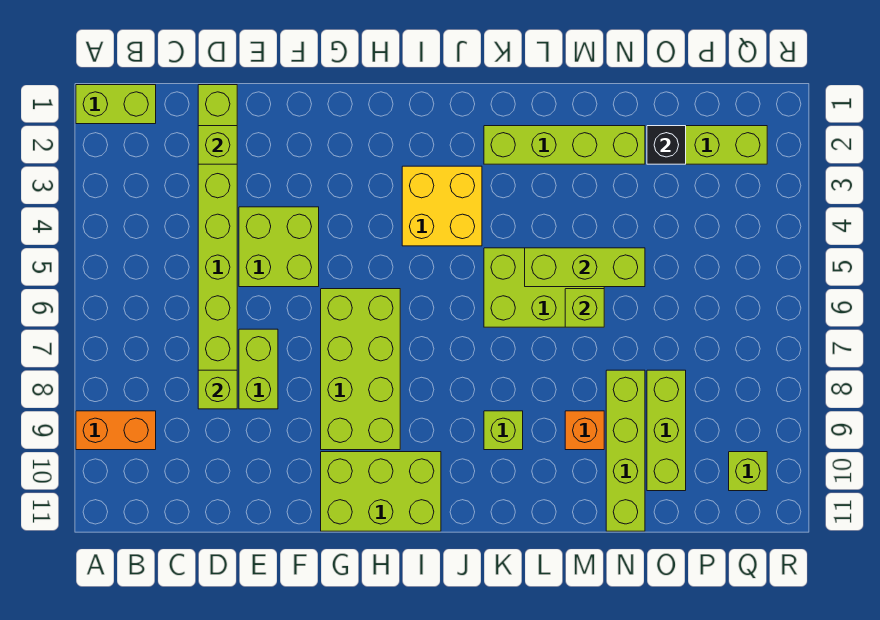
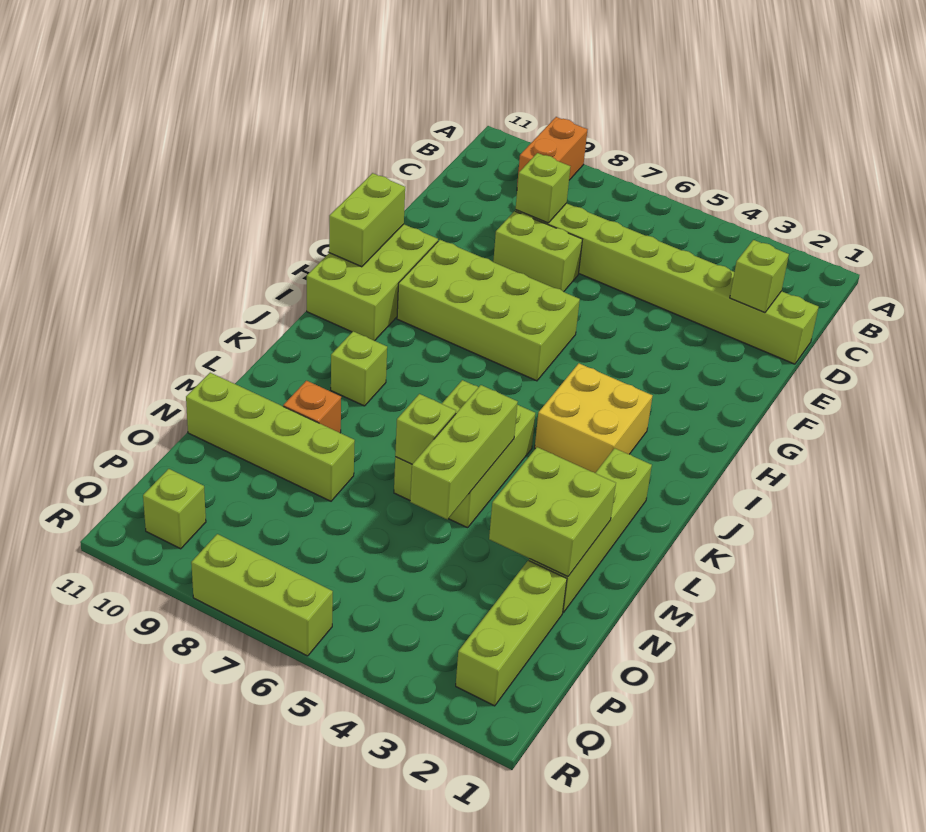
lime brick A1:B1 level 1 -> lime brick G11:H11 level 2
lime brick E4:F5 level 1 -> lime brick M2:N3 level 2
black brick O2 level 2 -> none
lime brick O8:O10 level 1 -> lime brick R6:R8 level 1

